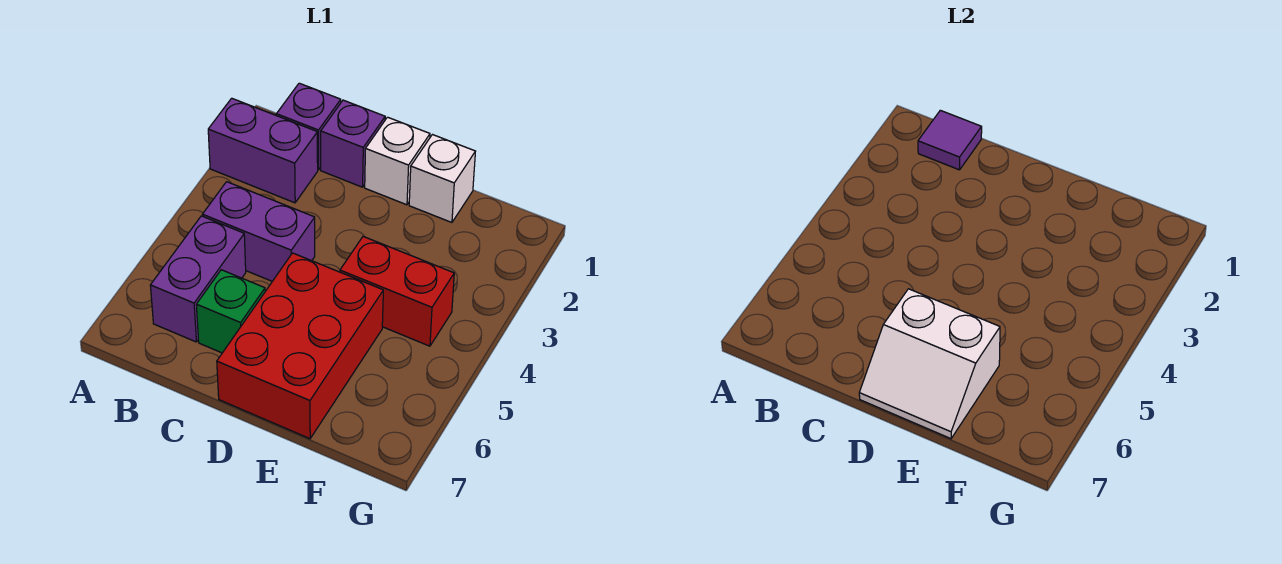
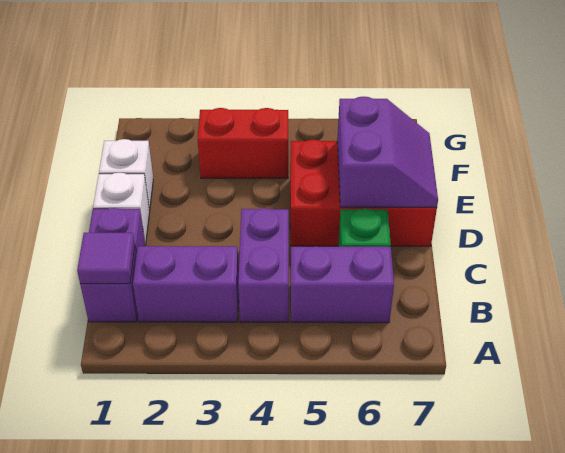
purple brick A2:B2 level 1 -> purple brick B2:B3 level 1
white slope D6:E7 level 2 top 6 -> purple slope D6:E7 level 2 top 6
red brick E4:F4 level 1 -> red brick F3:F4 level 1

